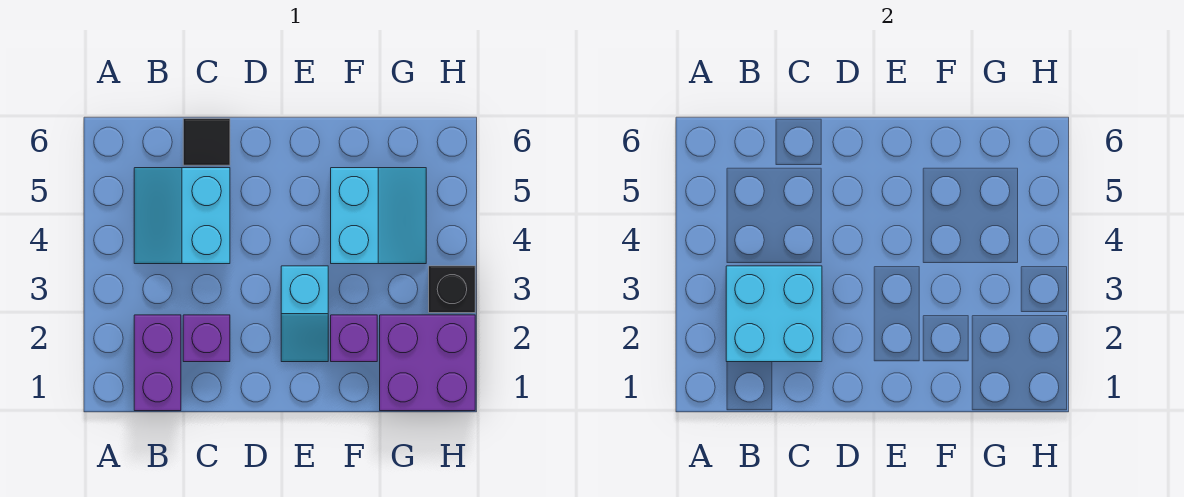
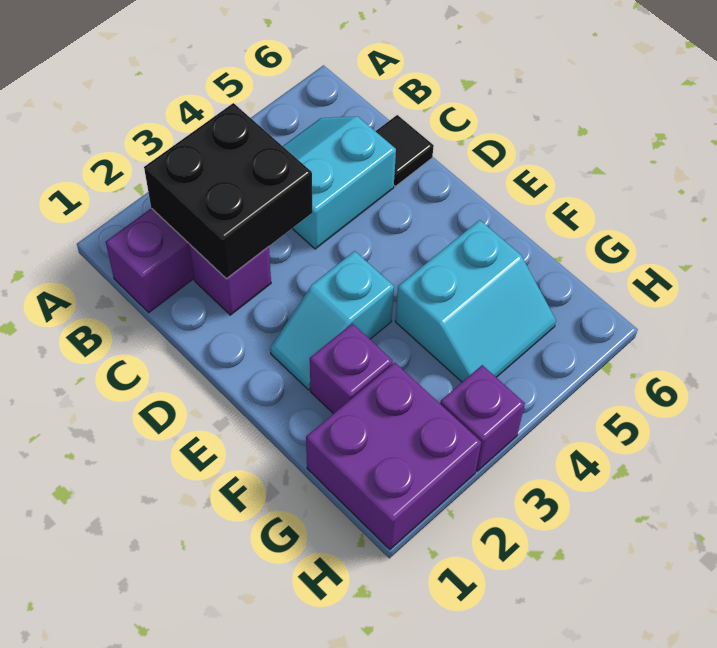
cyan brick B2:C3 level 2 -> black brick B2:C3 level 2
black brick H3 level 1 -> purple brick H3 level 1

